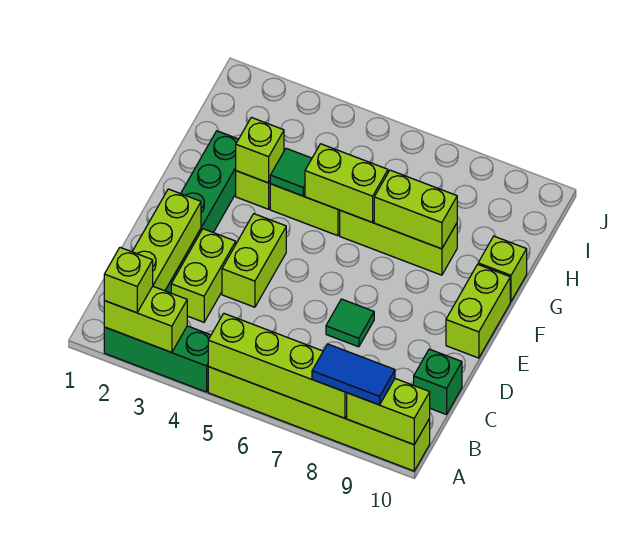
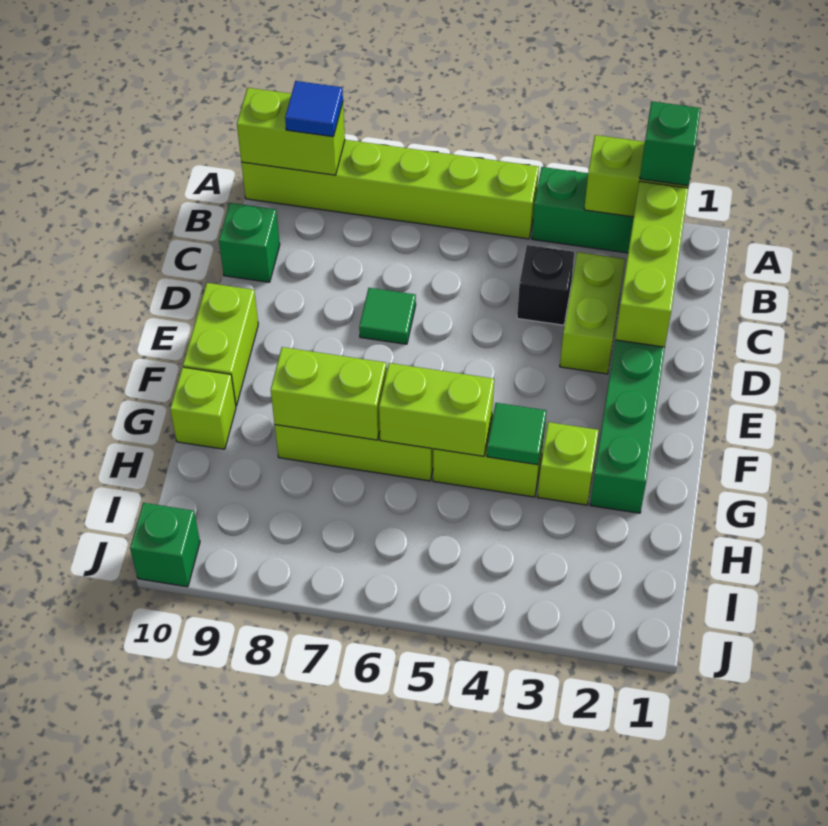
lime brick A2 level 3 -> green brick A2 level 3
lime brick A5:A8 level 2 -> none
blue tile A8:A9 level 3 -> blue tile A9 level 3
none -> black brick C4 level 1
lime brick D4:E4 level 1 -> none
lime brick G3 level 2 -> none
none -> green brick J10 level 1

